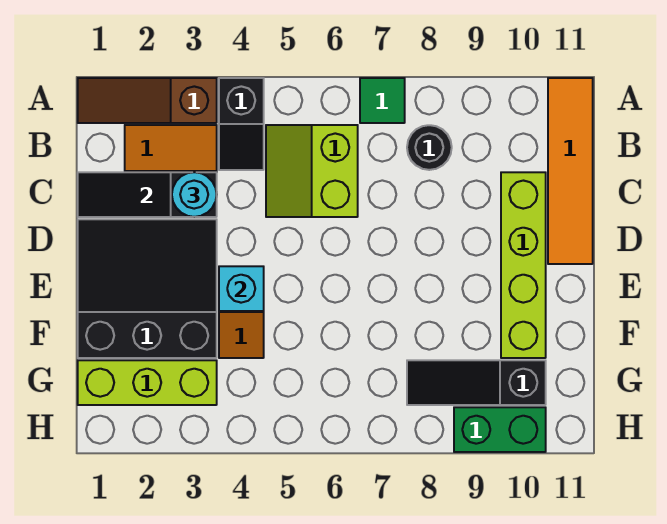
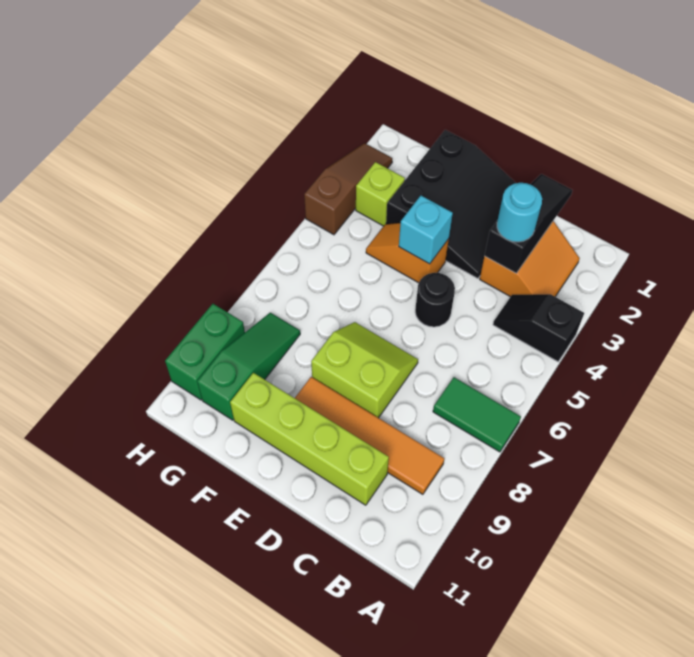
brown slope A1:A3 level 1 top 3 -> brown slope H2:H4 level 1 top 4
green tile A7 level 1 -> green tile A7:B7 level 1
orange tile A11:D11 level 1 -> orange tile B9:E9 level 1
lime slope B5:C6 level 1 top 6 -> lime slope D7:E8 level 1 top 8
black round brick B8 level 1 -> black round brick D5 level 1
lime brick G1:G3 level 1 -> lime brick G3 level 1
black slope G8:G10 level 1 top 10 -> green slope G8:G10 level 1 top 10

